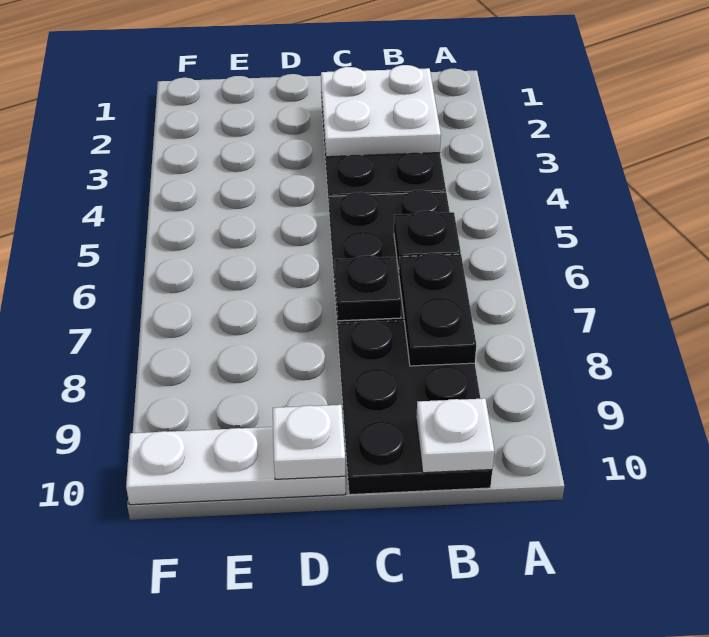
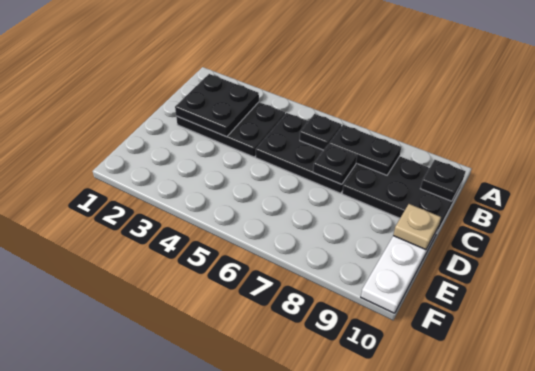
white plate B2:C3 level 2 -> black plate B2:C3 level 2
white plate B10 level 2 -> black plate B10 level 2
white plate D10 level 2 -> tan plate D10 level 2

